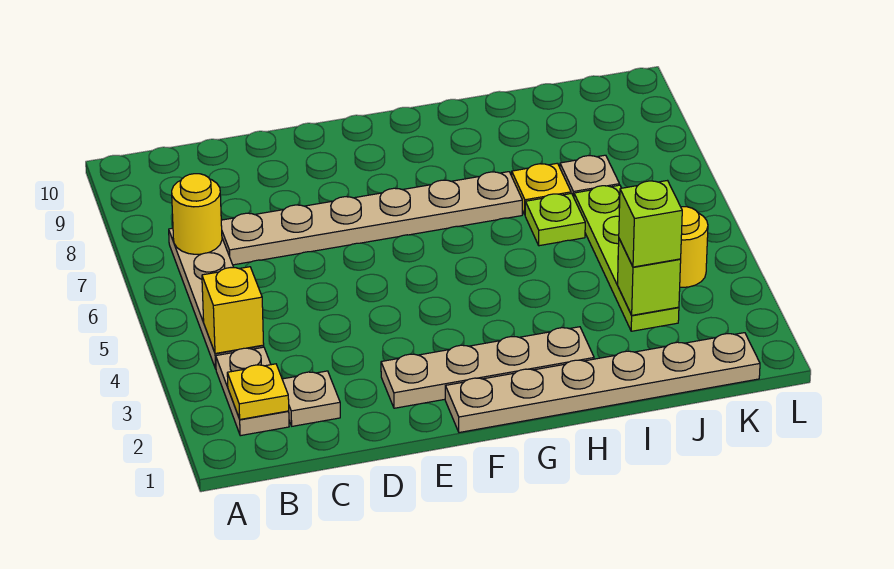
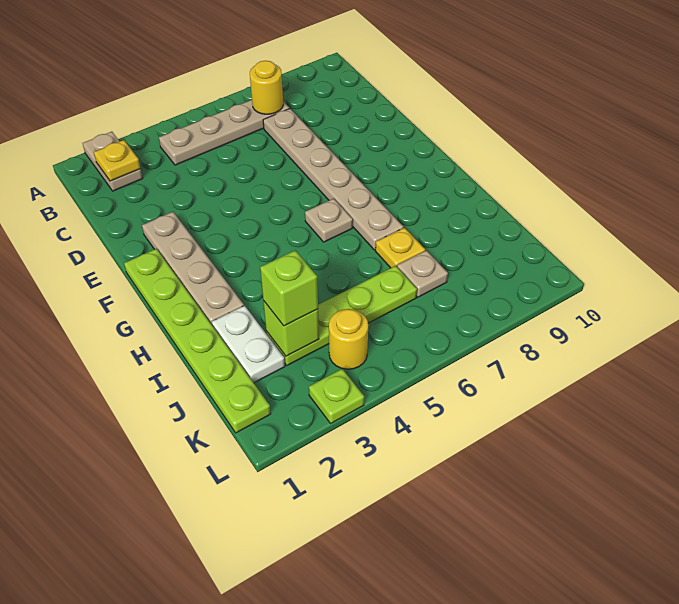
tan plate B2:B3 level 1 -> tan plate A2:B2 level 1
yellow brick B4 level 2 -> none
tan plate C2 level 1 -> tan plate G6 level 1
tan plate F1:K1 level 1 -> lime plate F1:K1 level 1
none -> white plate I2:J2 level 1
lime plate I6 level 1 -> lime plate L3 level 1

